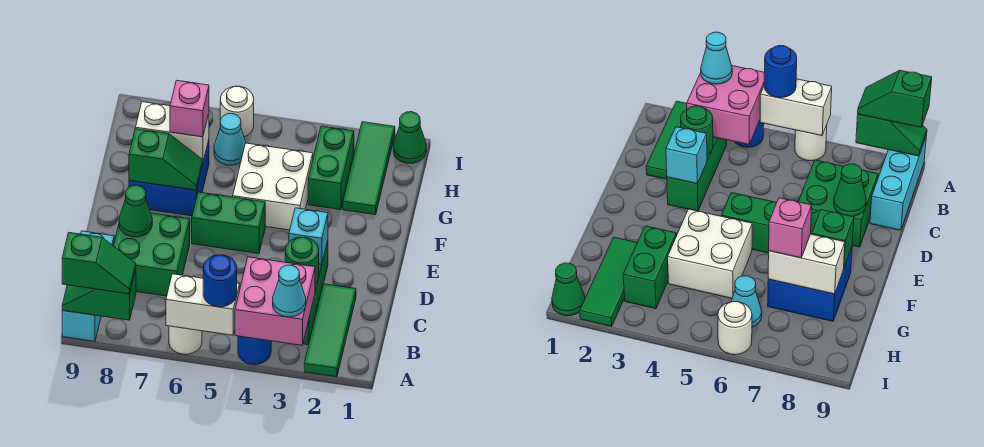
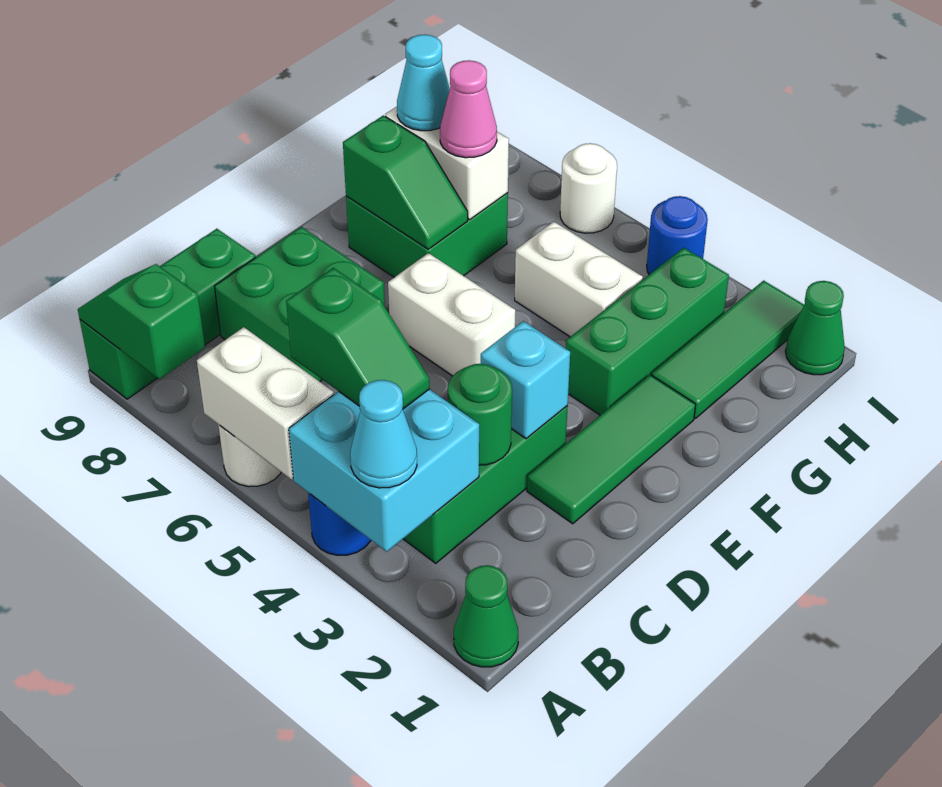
green tile A2:C2 level 1 -> green tile D2:F2 level 1
pink brick A3:B4 level 2 -> cyan brick A3:B4 level 2
blue round brick A5 level 3 -> blue round brick I4 level 1
green slope A8:A9 level 3 top 9 -> green slope B4:B5 level 3 top 5
cyan brick A9:C9 level 1 -> green brick A9:C9 level 1
green cone D8 level 2 -> green cone A1 level 1
green brick E5:E6 level 1 -> white brick E5:E6 level 1
white brick F4:G5 level 1 -> white brick G4:G5 level 1
blue brick F7:G8 level 1 -> green brick F7:G8 level 1
green brick G3:H3 level 1 -> green brick F3:H3 level 1
pink brick G7 level 3 -> pink cone G7 level 3
cyan cone H6 level 1 -> cyan cone G8 level 3

